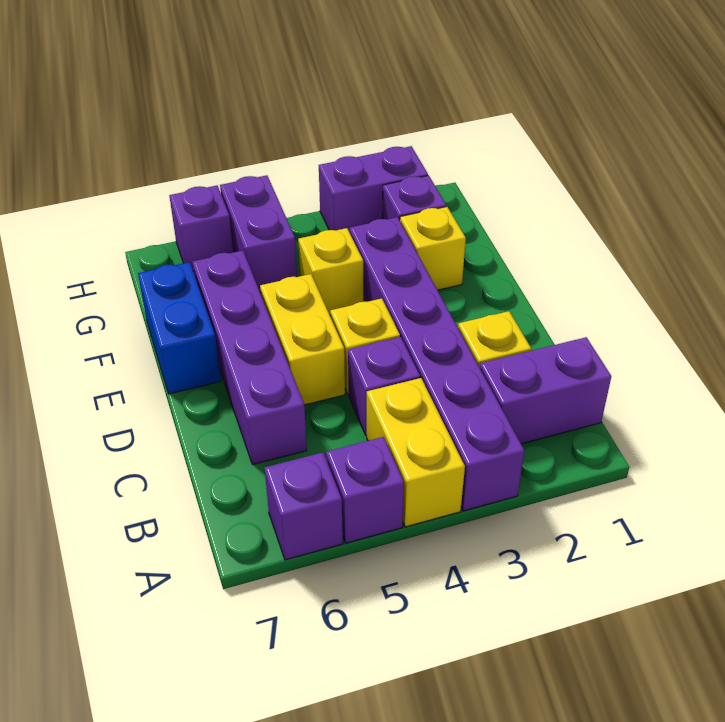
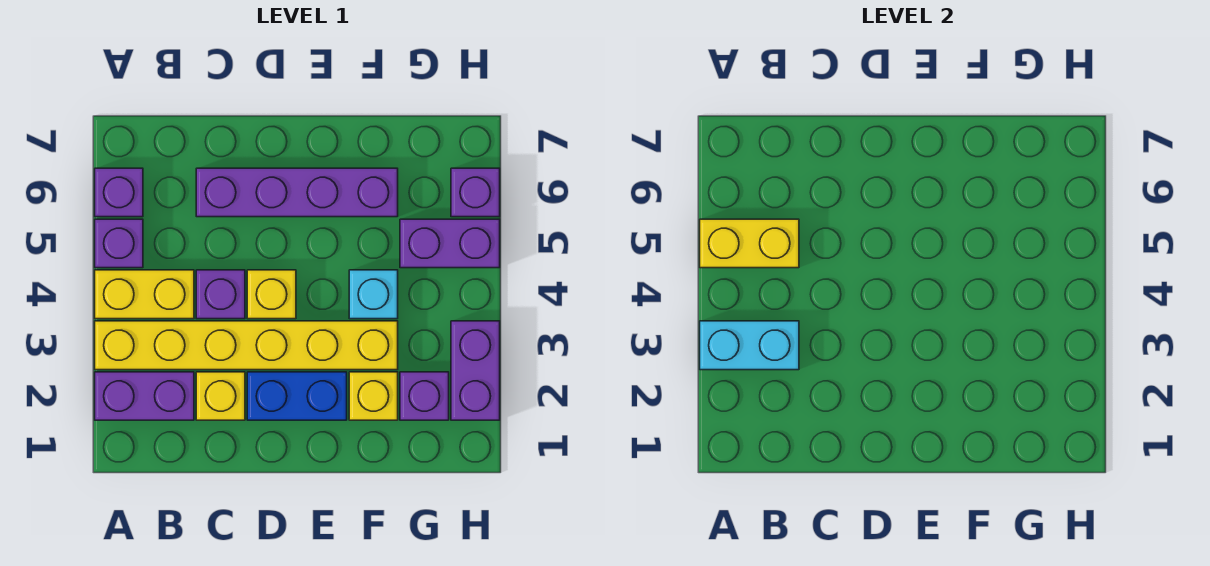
purple brick A3:F3 level 1 -> yellow brick A3:F3 level 1
none -> cyan brick A3:B3 level 2
purple brick B1:B2 level 1 -> purple brick A2:B2 level 1
yellow brick D5:E5 level 1 -> yellow brick A5:B5 level 2
blue brick E7:F7 level 1 -> blue brick D2:E2 level 1
yellow brick F4 level 1 -> cyan brick F4 level 1

